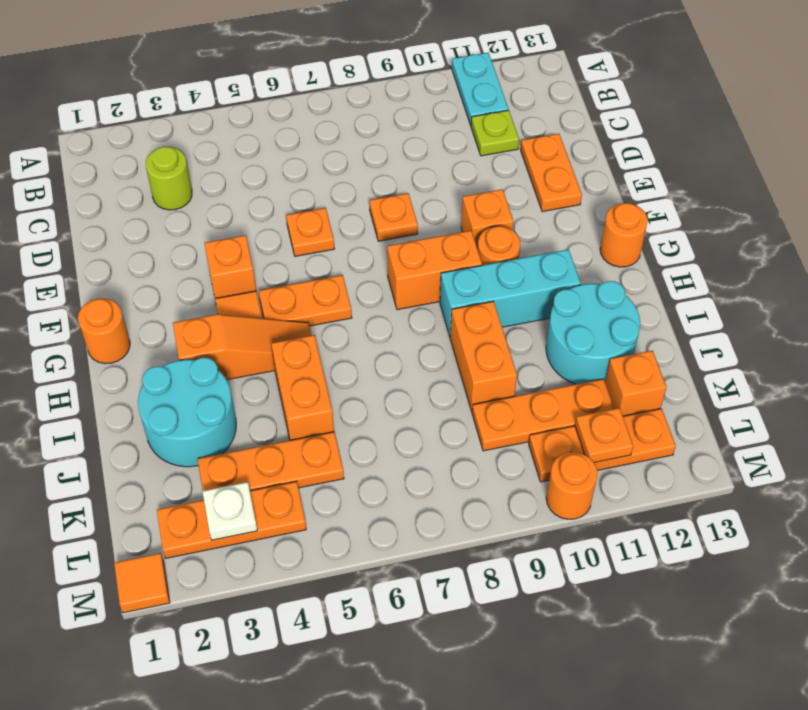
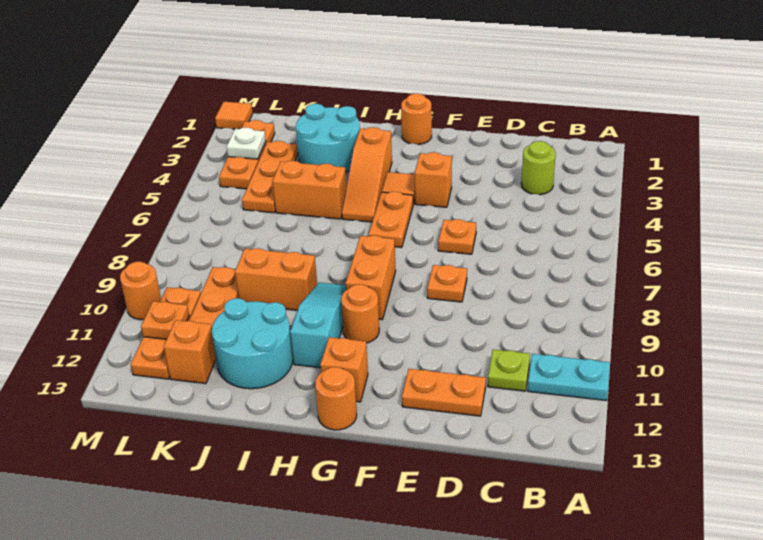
orange brick F10 level 1 -> orange brick G12 level 1
cyan brick H9:H11 level 1 -> cyan slope H9:H11 level 1 top 11

